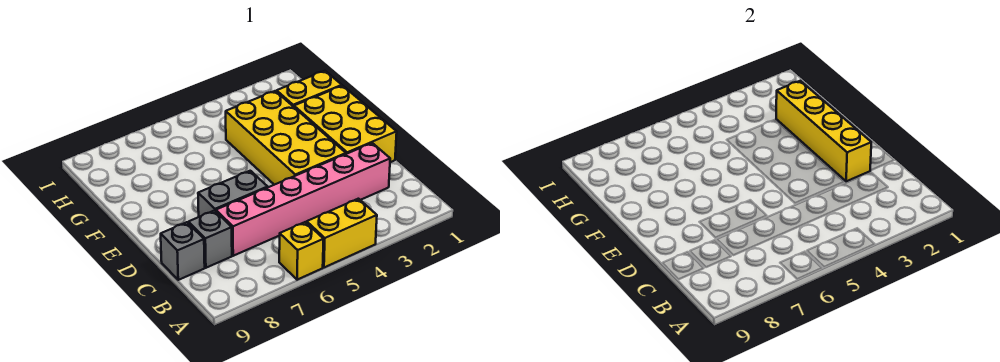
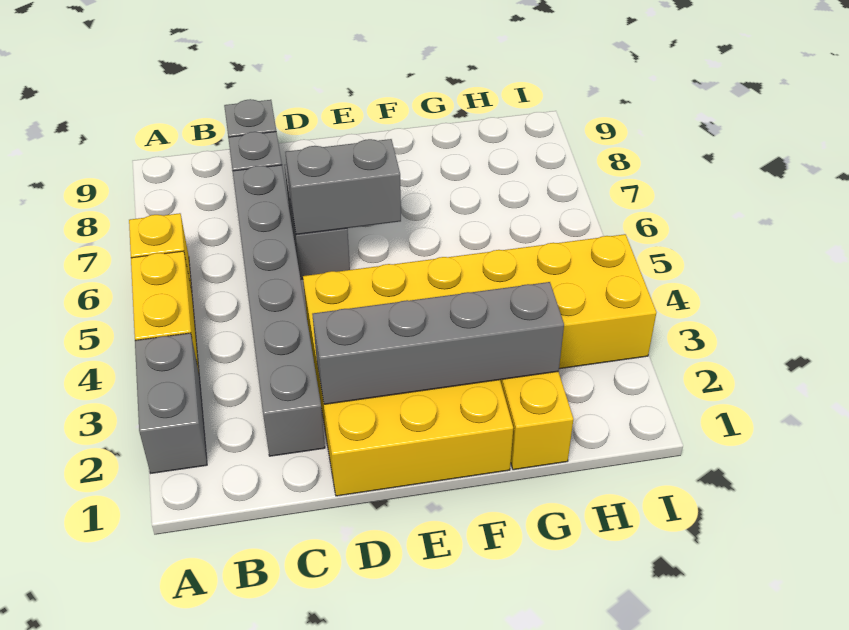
none -> grey brick A2:A3 level 1
pink brick C2:C7 level 1 -> grey brick C2:C7 level 1
yellow brick D2:G2 level 2 -> grey brick D2:G2 level 2
yellow brick D3:G4 level 1 -> yellow brick D3:I4 level 1
none -> grey brick D6:E6 level 2

